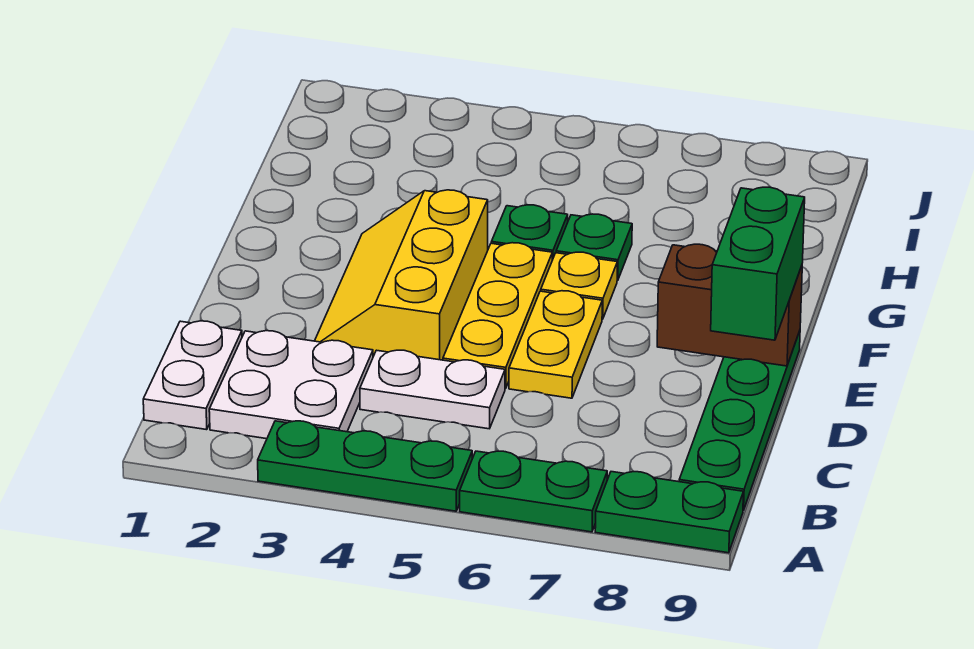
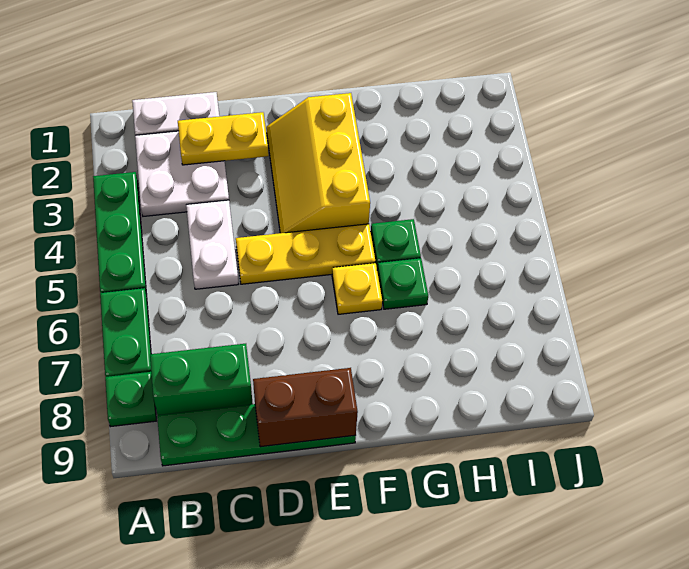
green plate A8:A9 level 1 -> green plate A8 level 1
yellow slope D3:F4 level 1 top 4 -> yellow slope E2:F4 level 1 top F
yellow plate D6:E6 level 1 -> yellow plate C2:D2 level 2
green brick D9:E9 level 3 -> green brick B8:C8 level 1
brown brick E8:E9 level 2 -> brown brick D9:E9 level 2

